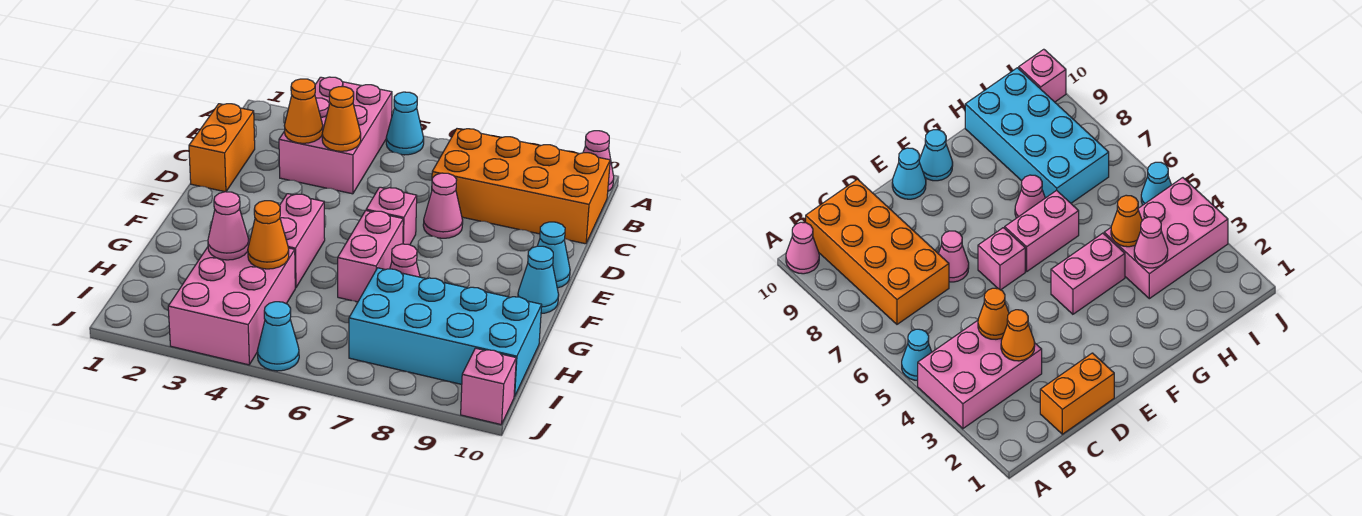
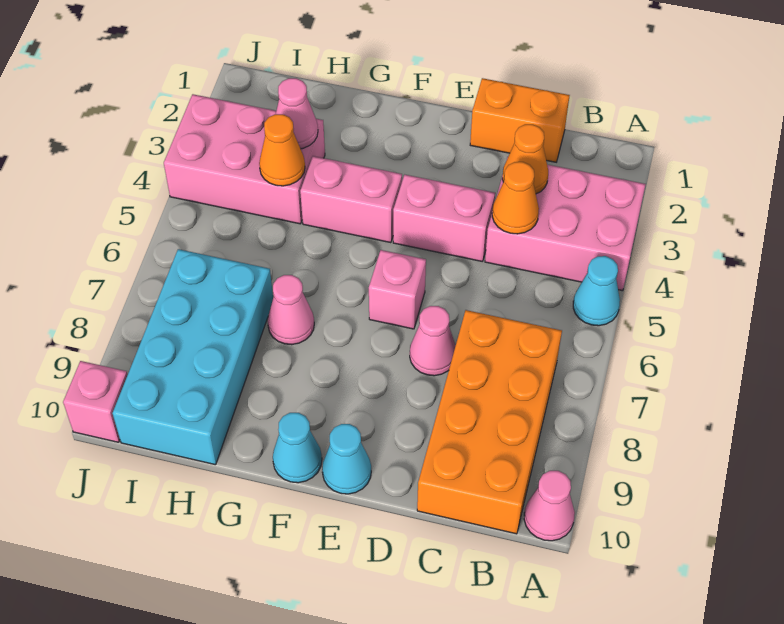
pink brick F6:G6 level 1 -> pink brick D4:E4 level 1
cyan cone J5 level 1 -> none

